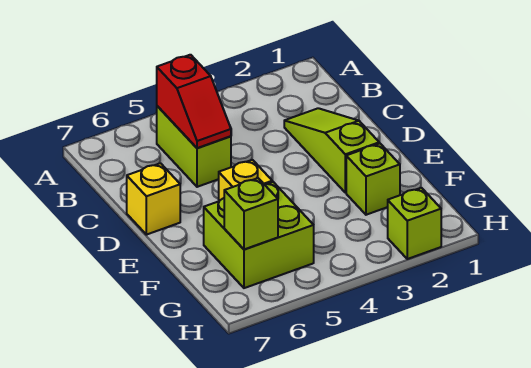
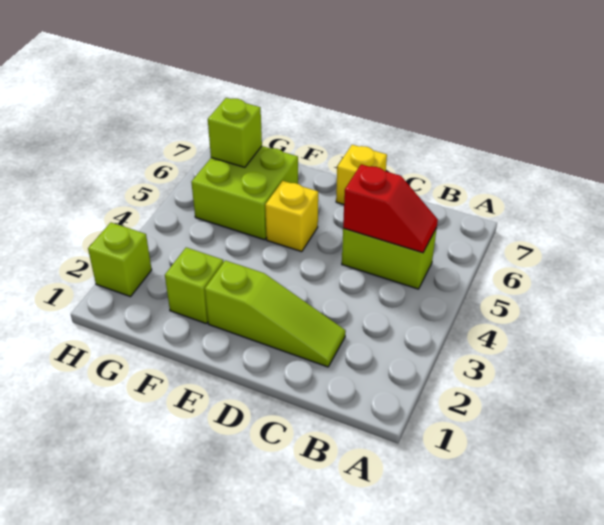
red slope B5:C5 level 2 top B -> red slope B5:C5 level 2 top C

